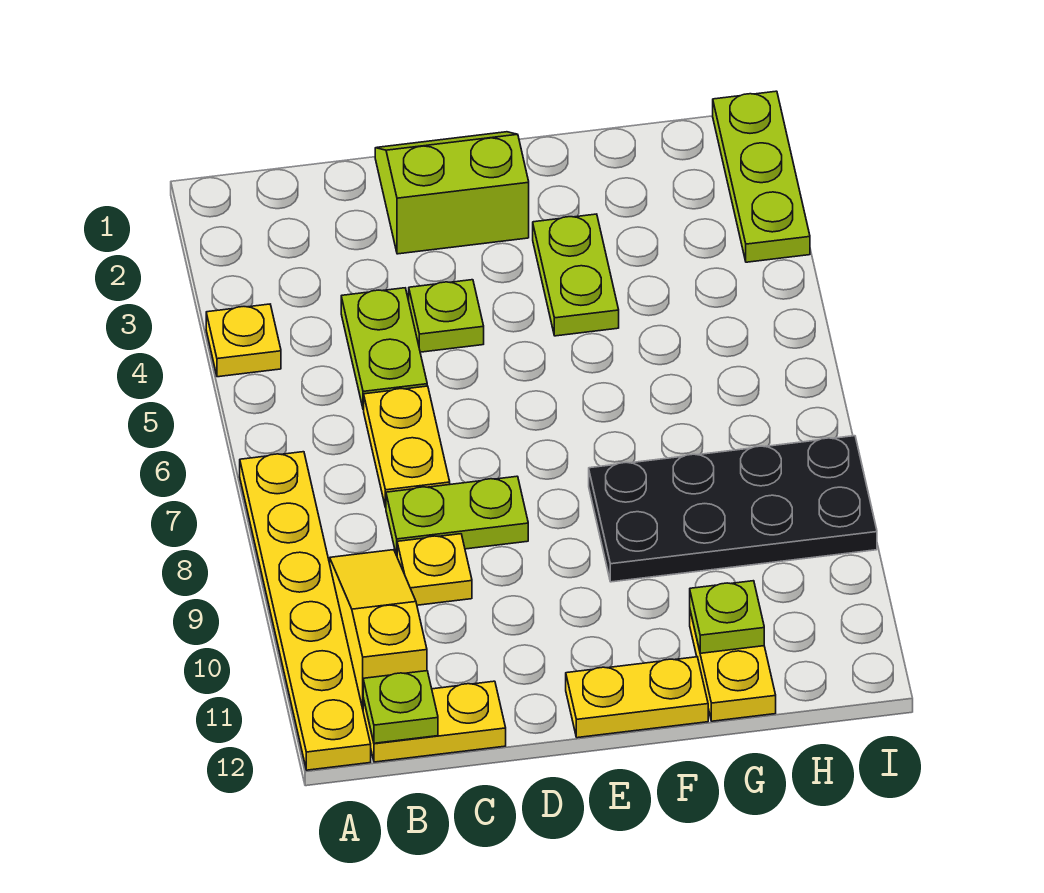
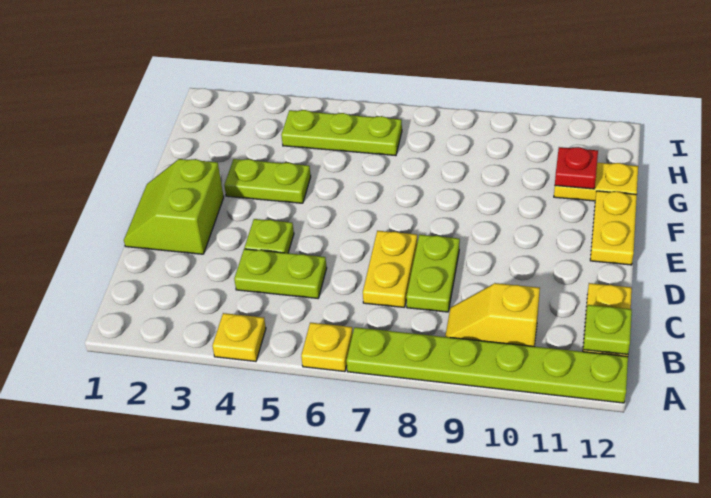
yellow plate A7:A12 level 1 -> lime plate A7:A12 level 1
yellow slope B9:B11 level 1 top 11 -> yellow slope B9:B10 level 1 top 10
yellow plate C6:C7 level 1 -> yellow plate C7:D7 level 1
yellow plate C9 level 1 -> yellow plate A6 level 1
black plate F8:I9 level 1 -> none
lime plate G11 level 2 -> red plate G11 level 2
lime plate I1:I3 level 1 -> lime plate H4:H6 level 1

